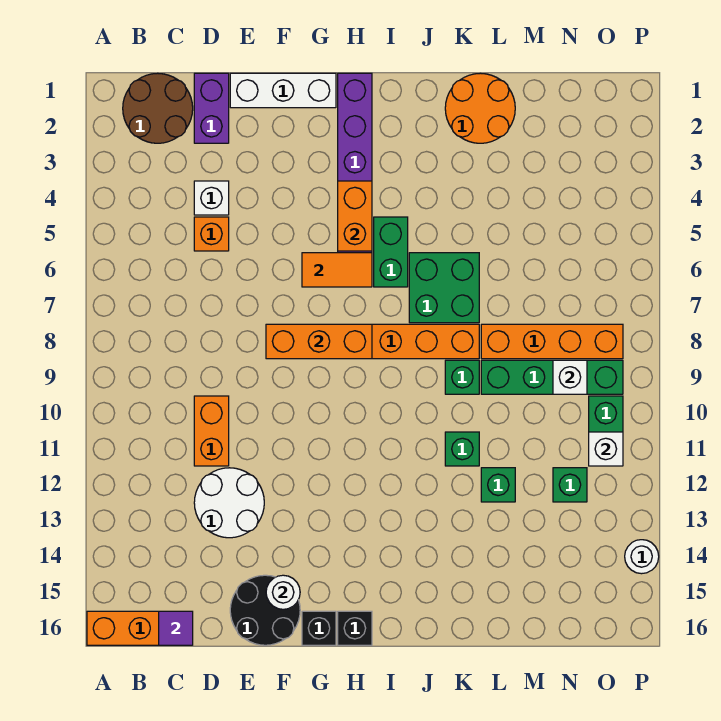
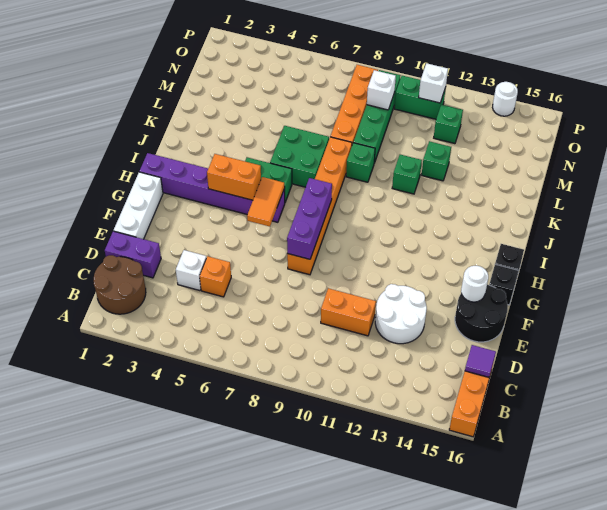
orange brick F8:H8 level 2 -> purple brick F8:H8 level 2
orange round brick K1:L2 level 1 -> none

